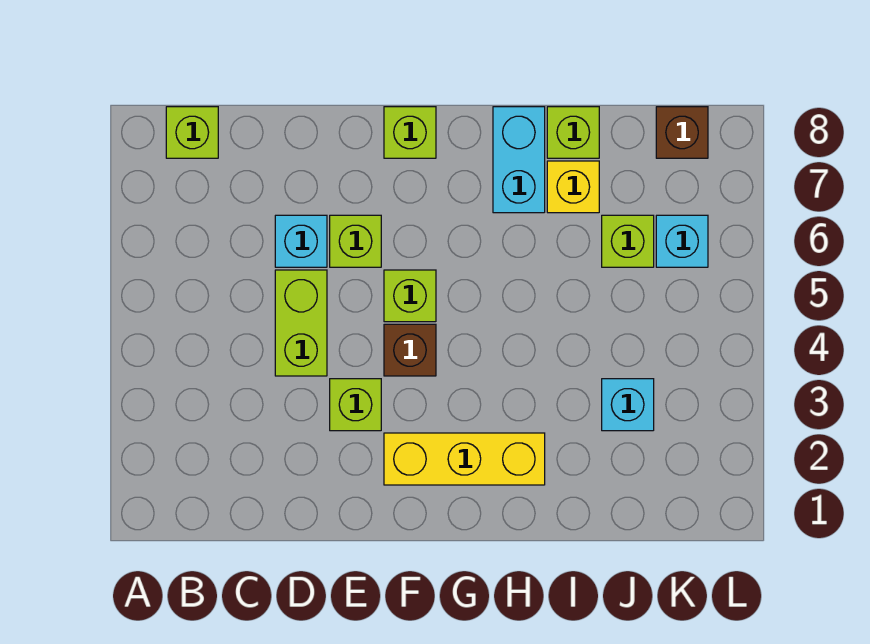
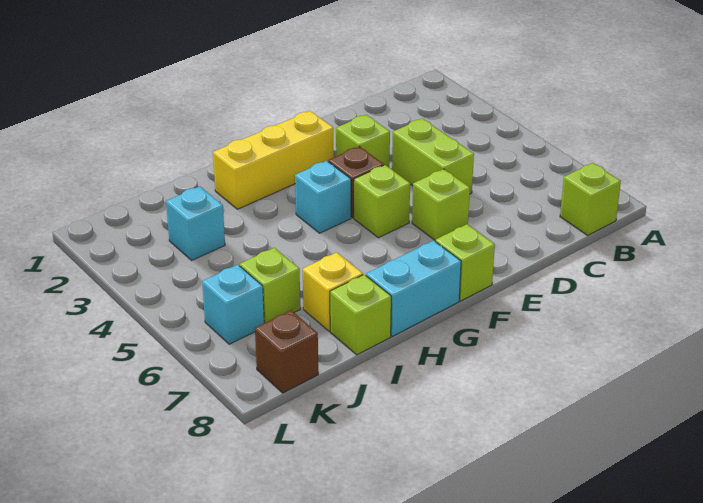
cyan brick D6 level 1 -> cyan brick G4 level 1
cyan brick H7:H8 level 1 -> cyan brick G8:H8 level 1

